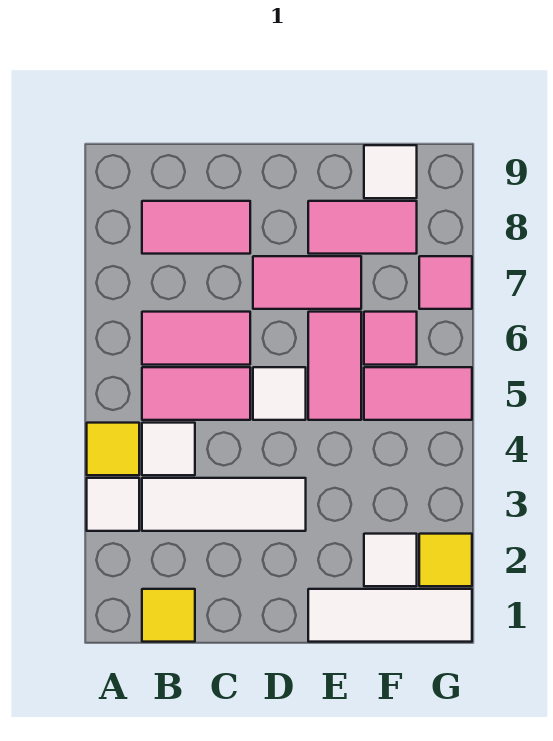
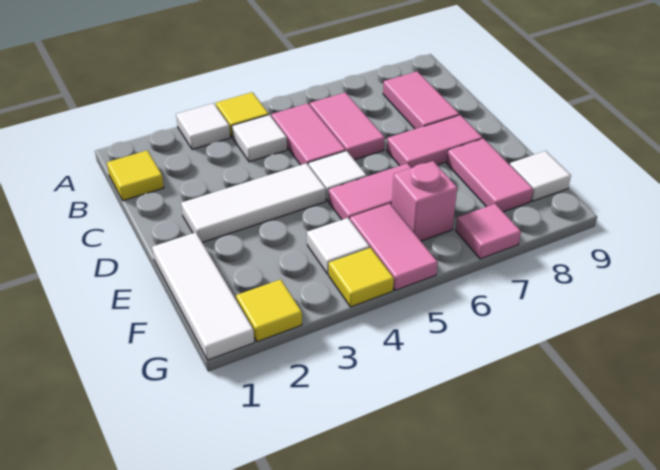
white tile B3:D3 level 1 -> white tile D2:D4 level 1
pink tile D7:E7 level 1 -> pink tile D7:D8 level 1
white tile F2 level 1 -> white tile F4 level 1
pink tile F6 level 1 -> pink brick F6 level 1
none -> yellow tile G4 level 1

